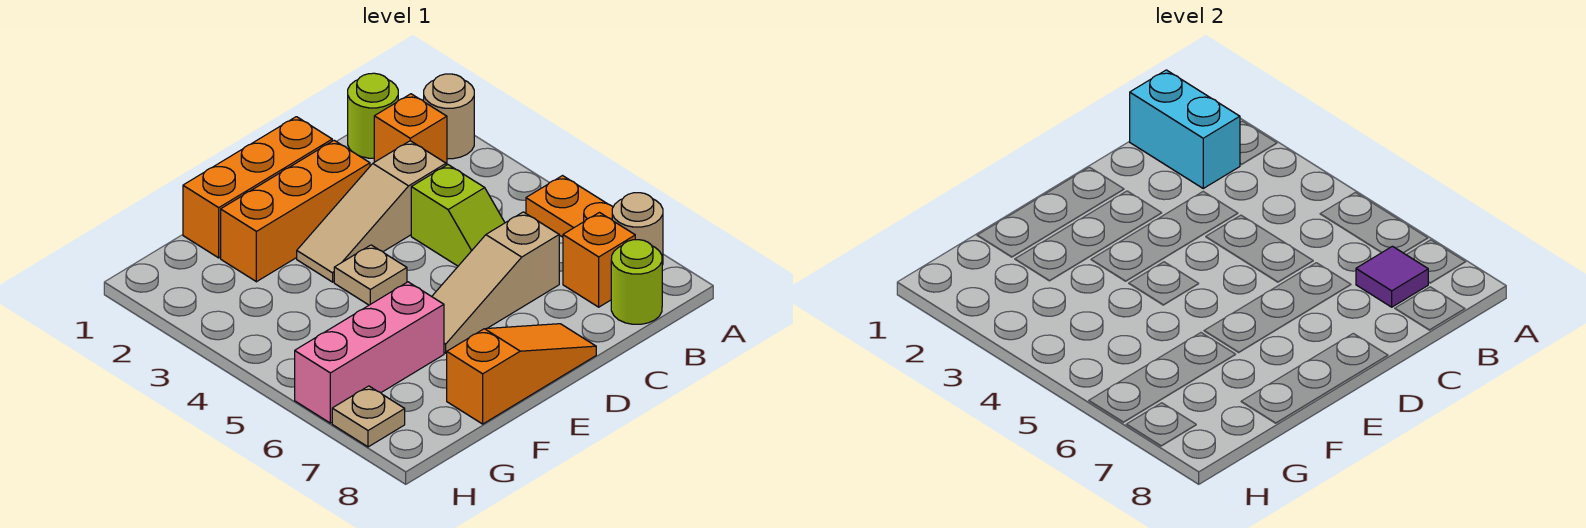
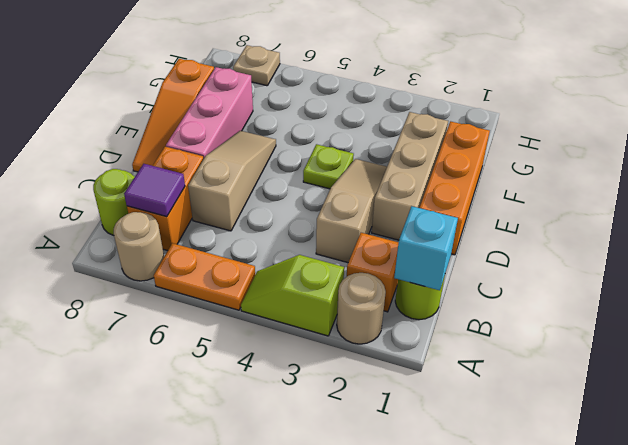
cyan brick B1:B2 level 2 -> cyan brick B1 level 2
orange brick B7 level 1 -> orange brick B7:C7 level 1
lime slope C4:C5 level 1 top 4 -> lime slope A3:A4 level 1 top 3
orange brick D2:F2 level 1 -> tan brick D2:F2 level 1
tan plate E4 level 1 -> lime plate E4 level 1
pink brick F6:H6 level 1 -> pink brick D7:F7 level 1

